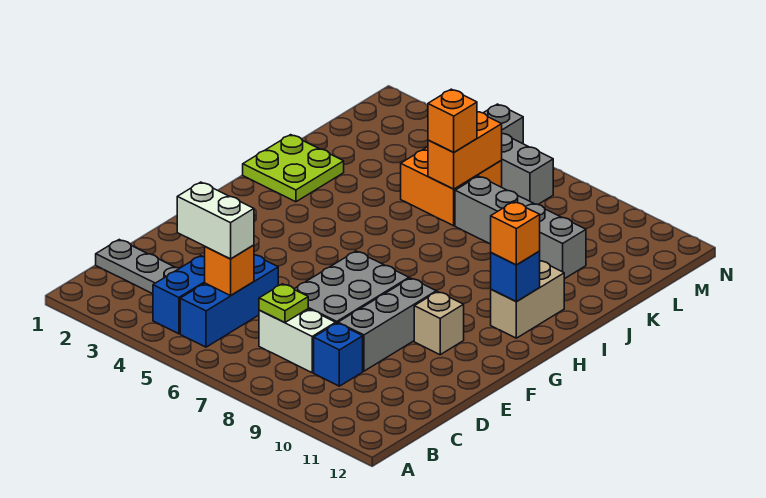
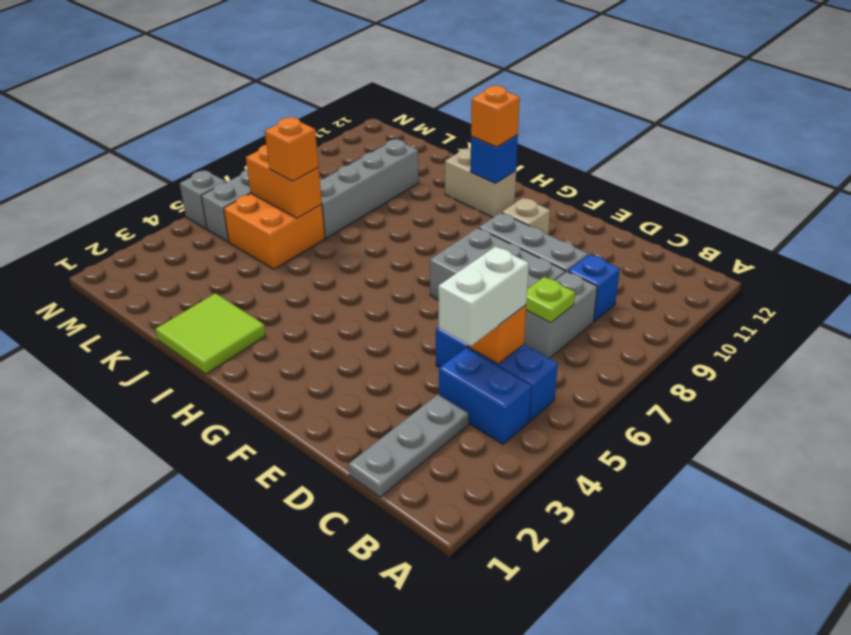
white brick C7:C8 level 1 -> grey brick C7:C8 level 1
lime plate I1:J2 level 1 -> lime tile I1:J2 level 1

